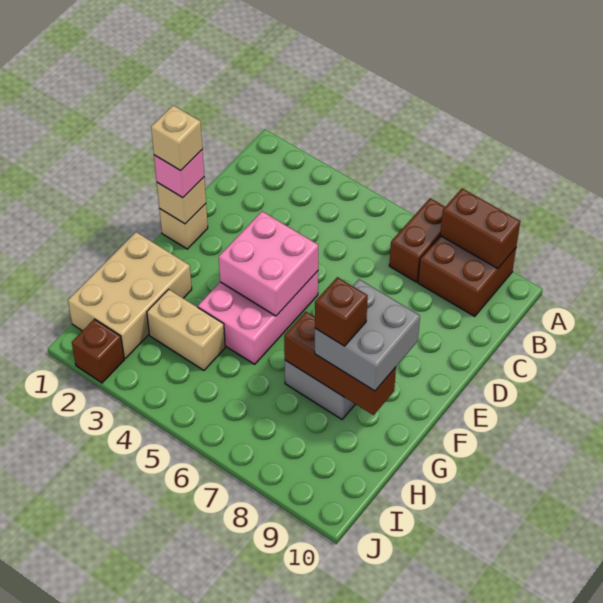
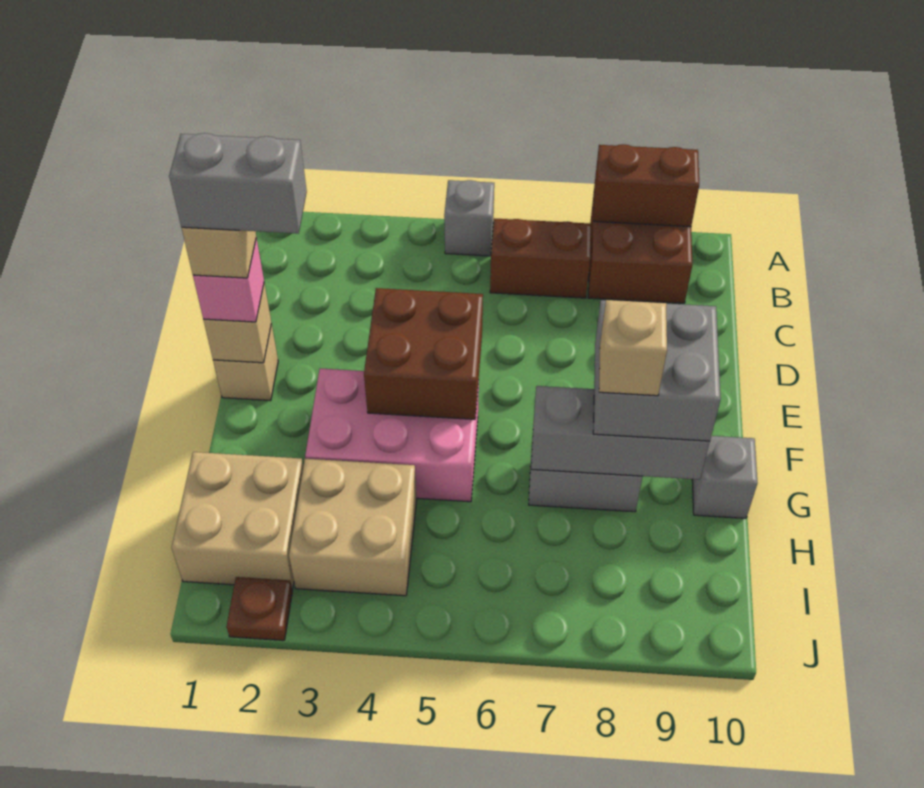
none -> grey brick A5 level 1
brown brick A7:B7 level 1 -> brown brick B6:B7 level 1
none -> grey brick E1:E2 level 5
pink brick E4:G5 level 1 -> pink brick F3:G5 level 1
pink brick E4:F5 level 2 -> brown brick E4:F5 level 2
tan brick G1:I2 level 1 -> tan brick H1:I2 level 1
brown brick G7:G9 level 2 -> grey brick G7:G9 level 2
brown brick G8 level 4 -> tan brick G8 level 4
none -> grey brick G10 level 1
tan brick H3:H4 level 1 -> tan brick H3:I4 level 1
brown brick J2 level 1 -> brown plate J2 level 1

